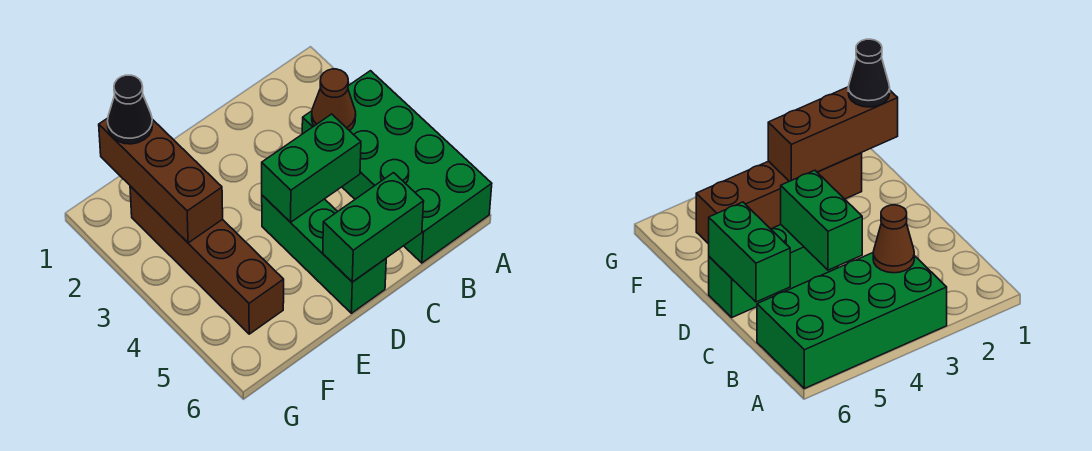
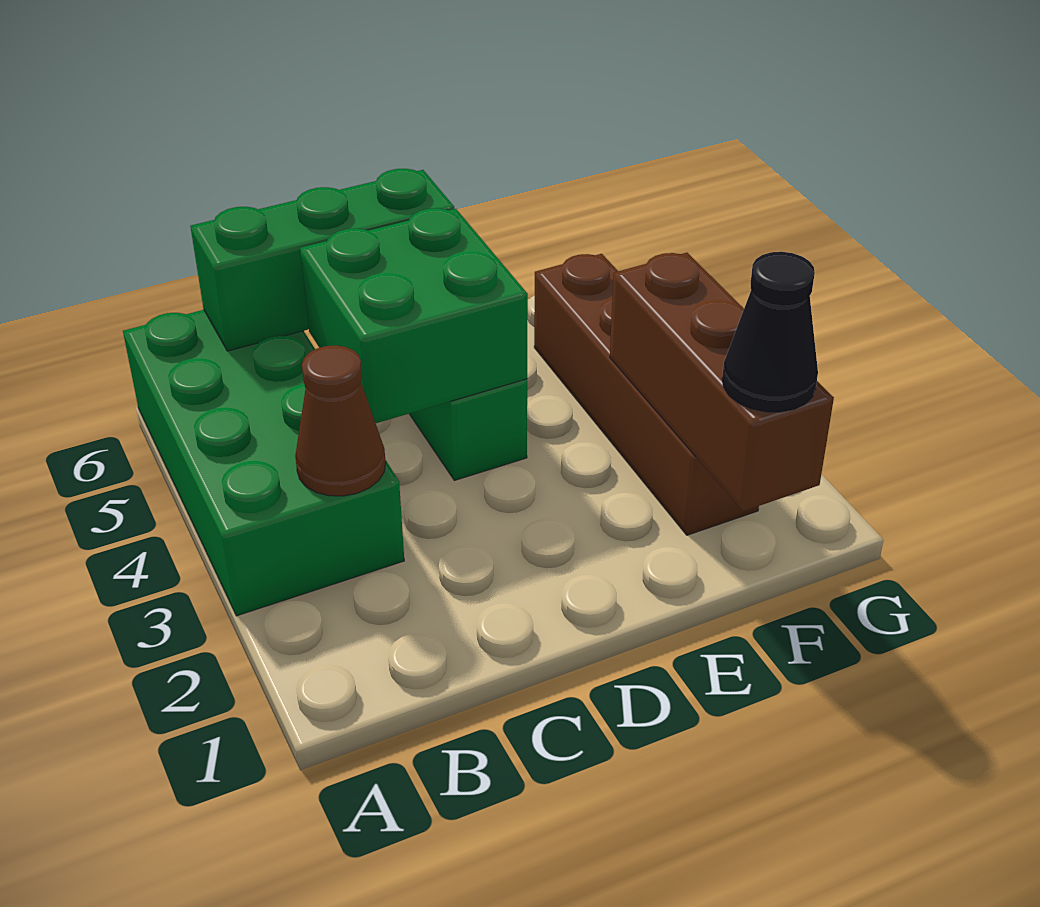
green brick C4:D4 level 2 -> green brick C4:D5 level 2
green brick C6:D6 level 2 -> green brick B6:D6 level 2

